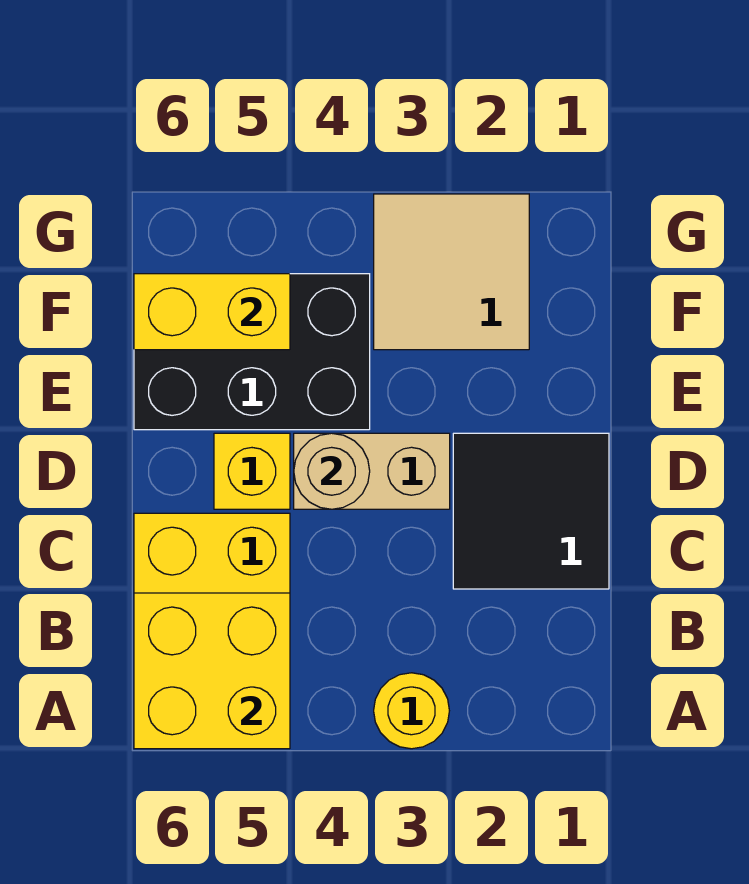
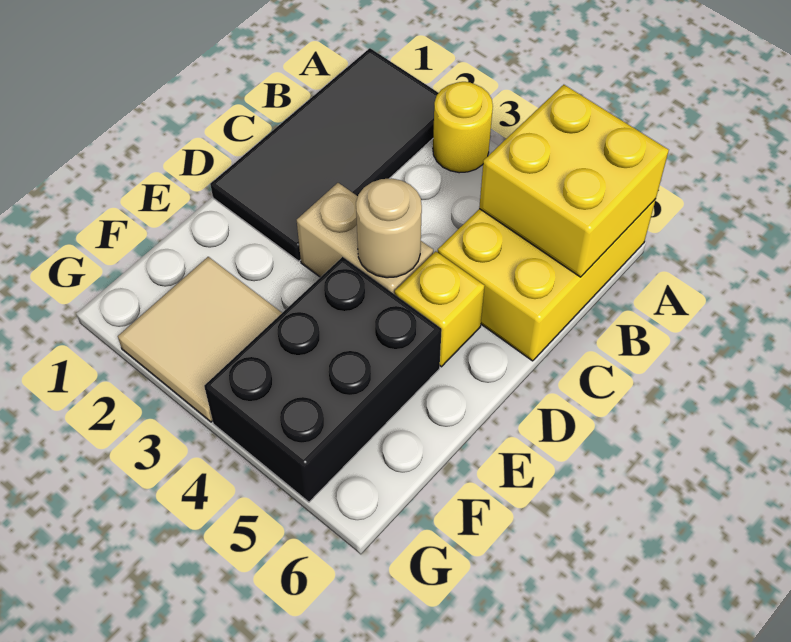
black tile C1:D2 level 1 -> black tile A1:D2 level 1
black brick E4:F6 level 1 -> black brick E4:G5 level 1
yellow brick F5:F6 level 2 -> none

